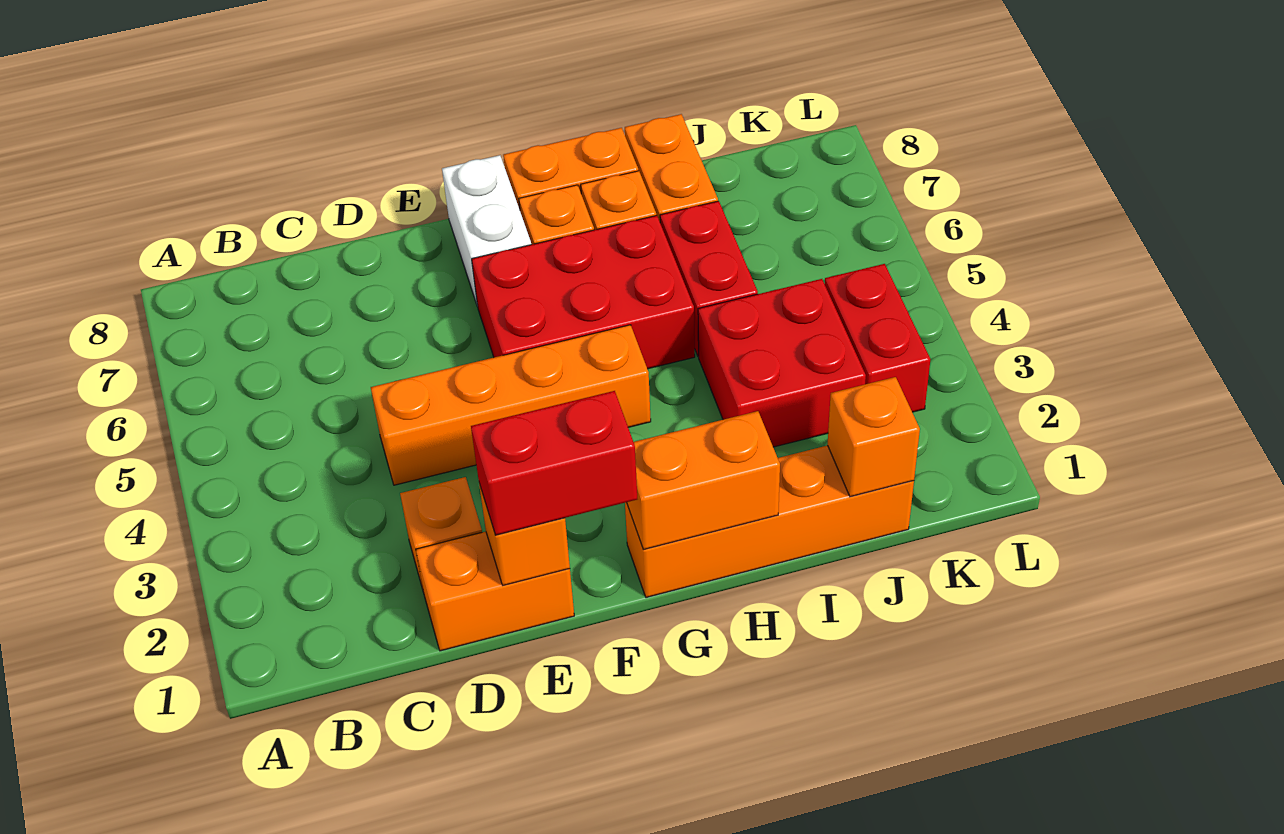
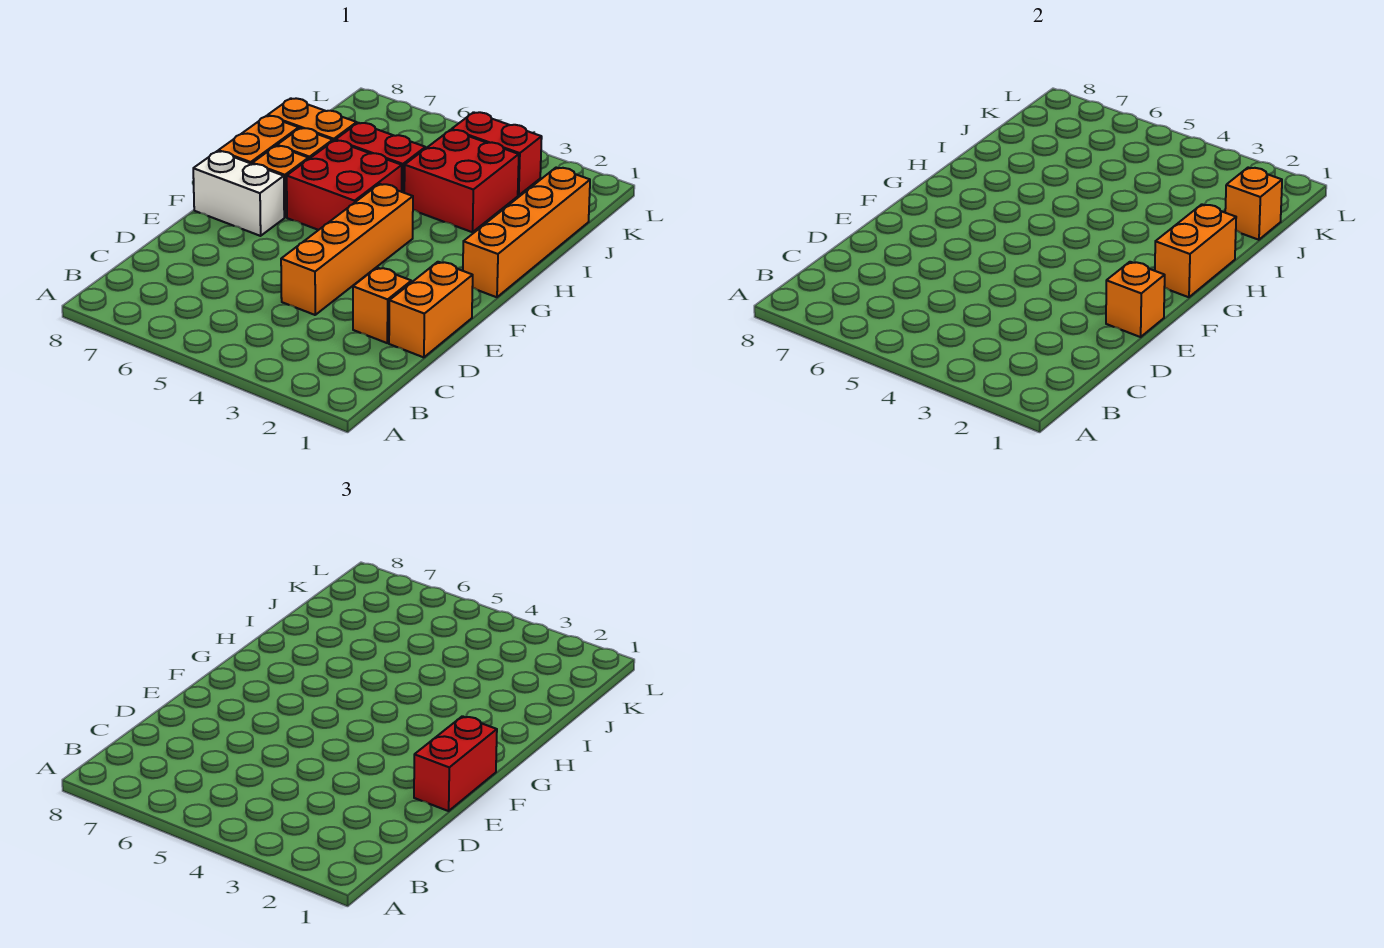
red brick F5:H6 level 1 -> red brick G5:H6 level 1

